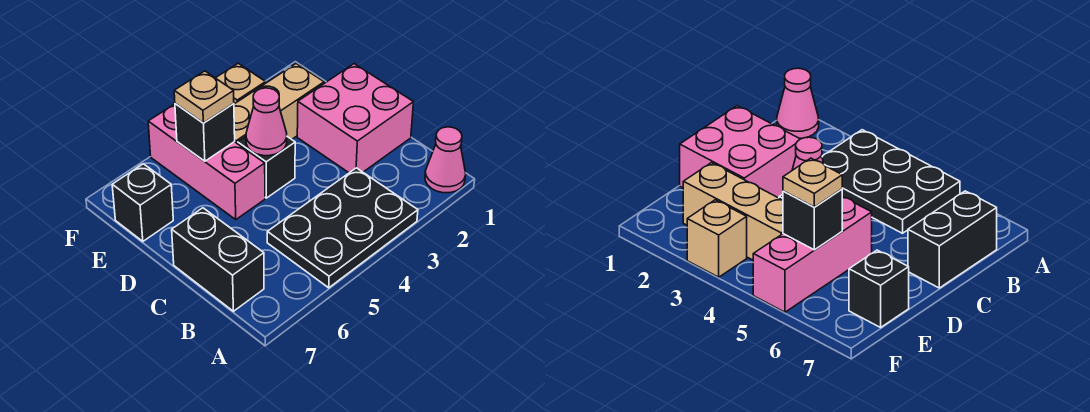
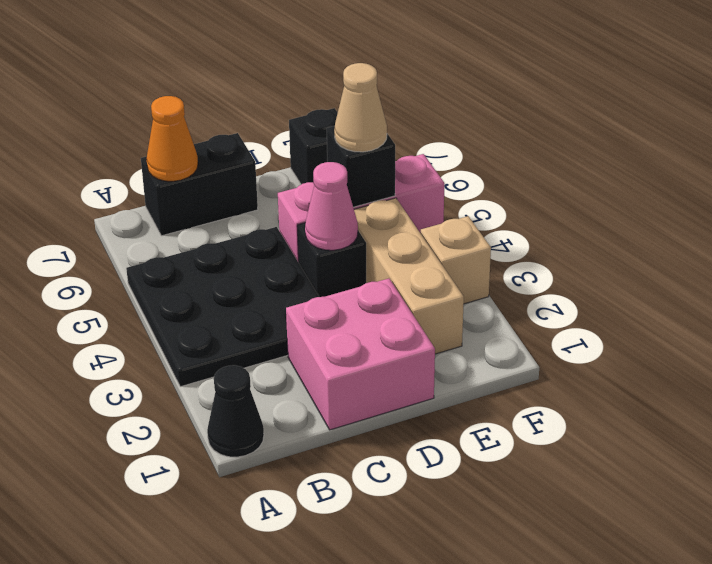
pink cone A1 level 1 -> black cone A1 level 1
black plate A3:B5 level 1 -> black plate A3:C5 level 1
none -> orange cone B7 level 2
tan plate E5 level 3 -> tan cone E5 level 3

